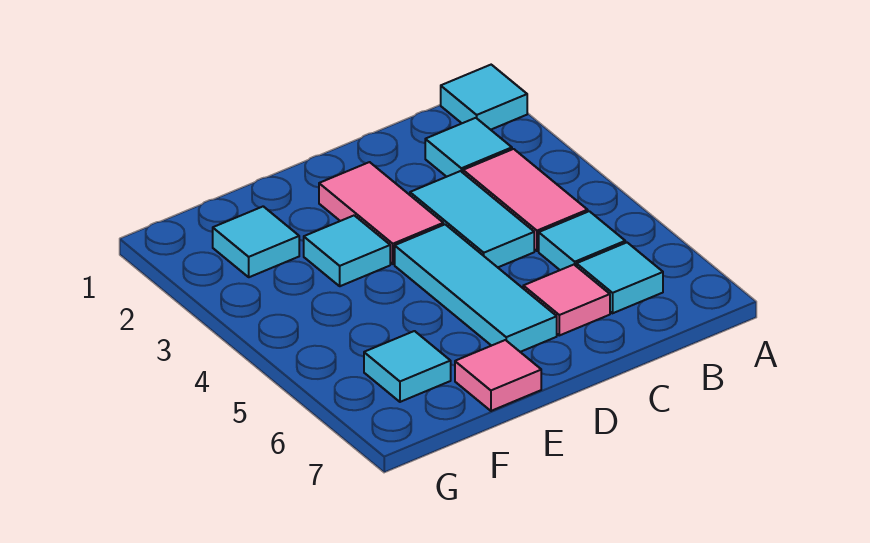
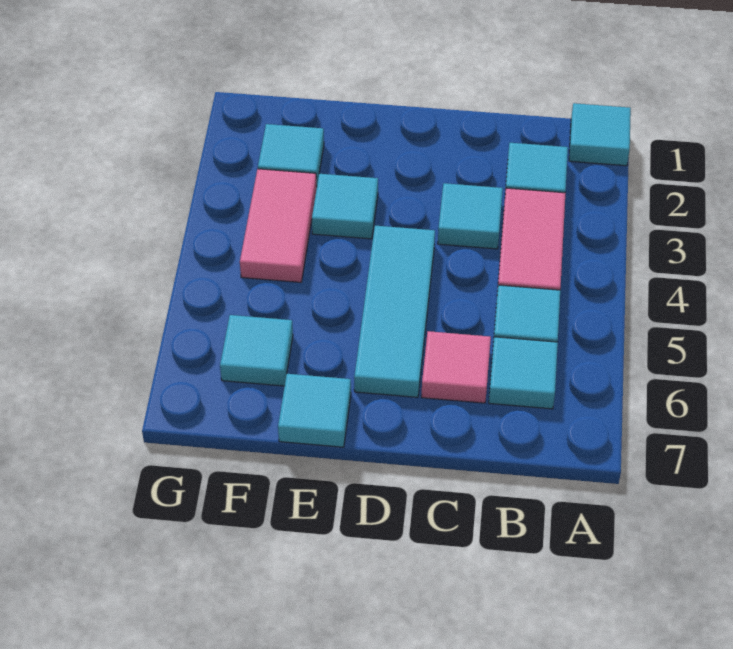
cyan tile C3:C4 level 1 -> cyan tile C3 level 1
pink tile D2:D3 level 1 -> pink tile F3:F4 level 1
pink tile E7 level 1 -> cyan tile E7 level 1

